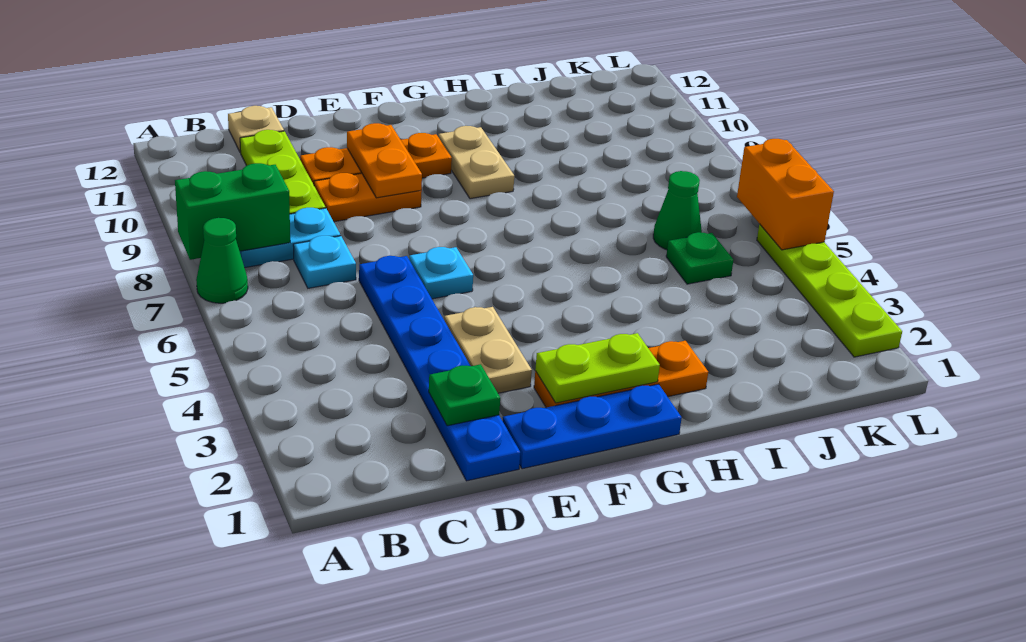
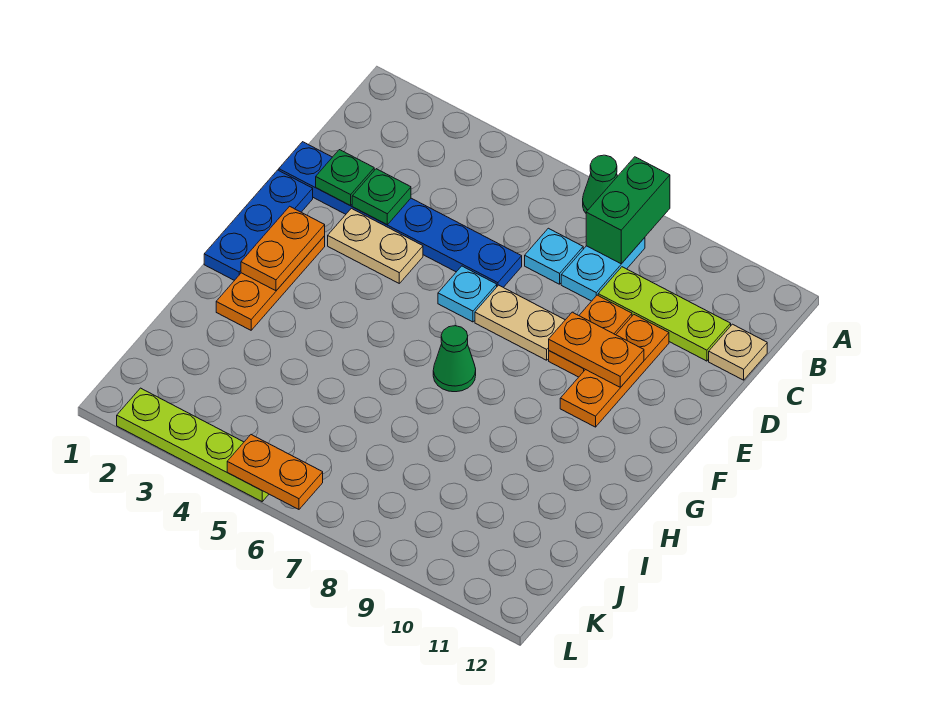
lime plate F2:G2 level 2 -> orange plate F2:G2 level 2
tan plate G9:G10 level 1 -> tan plate E7:E8 level 1
green plate J5 level 1 -> green plate D3 level 2
green cone J6 level 1 -> green cone G7 level 1
orange brick L5:L6 level 2 -> orange plate L5:L6 level 2

